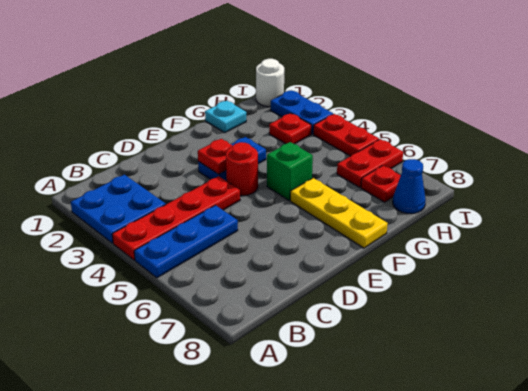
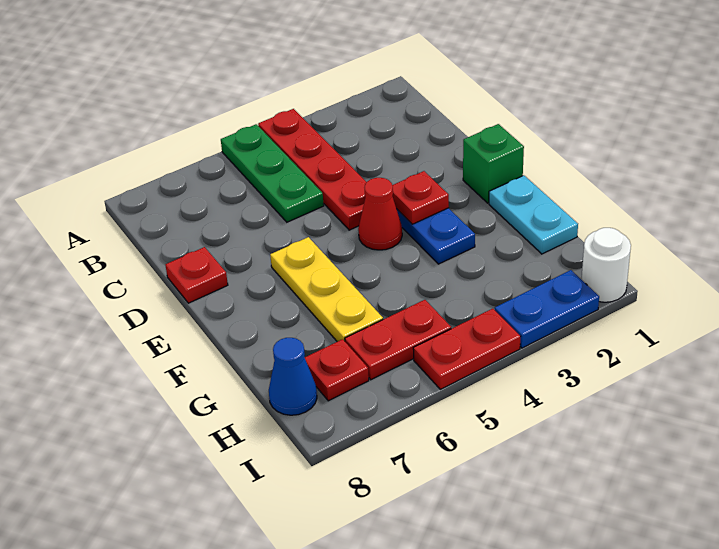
blue plate A2:B3 level 1 -> none
blue plate A5:C5 level 1 -> green plate A5:C5 level 1
red round brick E4 level 1 -> red cone E4 level 1
green brick F5 level 1 -> green brick E1 level 1
yellow plate F6:F8 level 1 -> yellow plate E6:G6 level 1
cyan plate G1 level 1 -> cyan plate F1:G1 level 1
red plate H3 level 1 -> red plate D8 level 1
red plate H6:I6 level 1 -> red plate H5:H6 level 1

